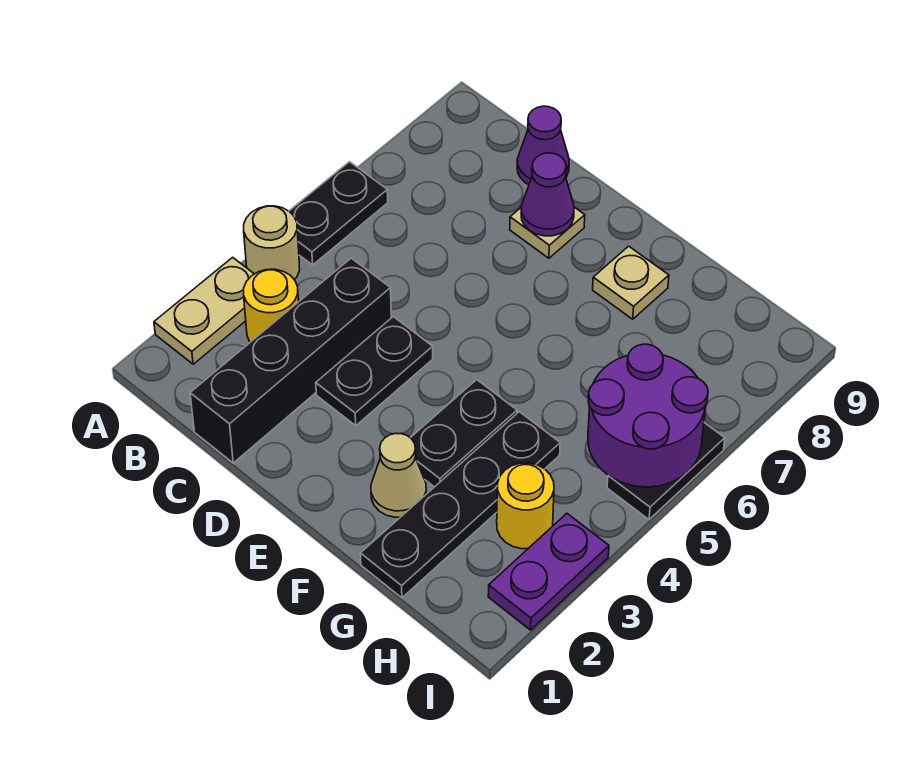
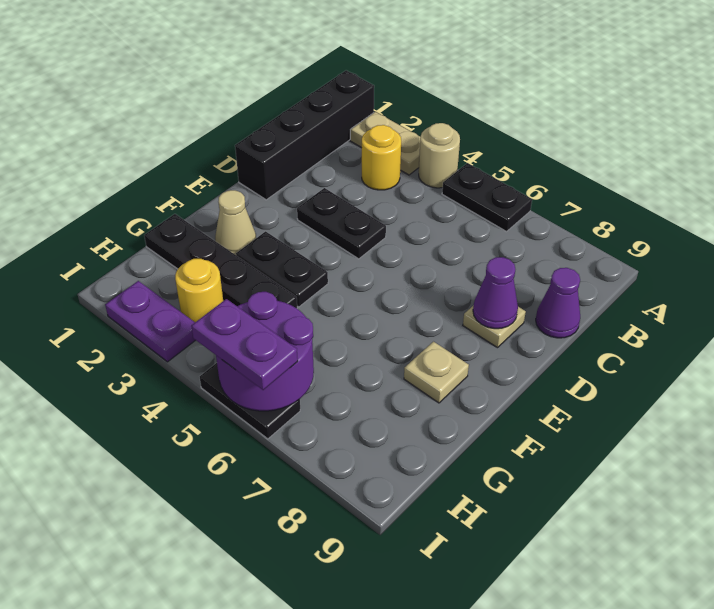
black brick C1:C4 level 1 -> black brick A1:D1 level 1
none -> purple plate I5:I6 level 3

